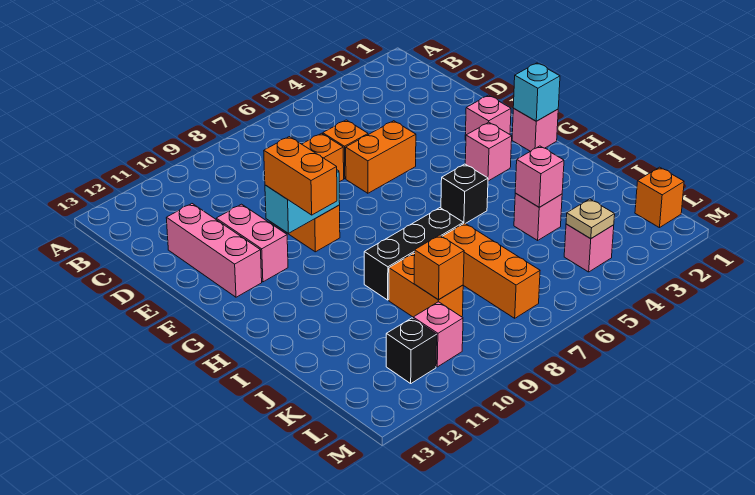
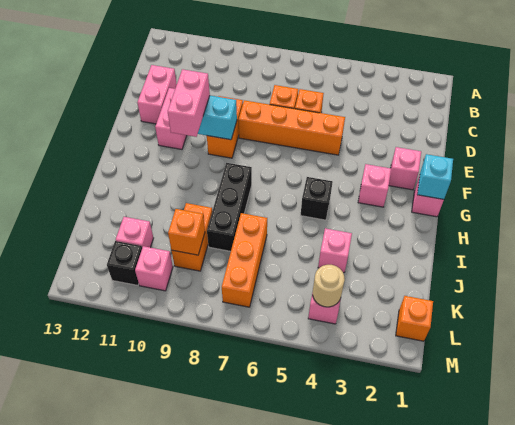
pink brick D12:F12 level 1 -> pink brick D12:E12 level 1
orange brick E5:E6 level 1 -> orange brick E5:E8 level 1
orange brick F10:G10 level 3 -> pink brick F10:G10 level 3
black brick I7:I9 level 1 -> black brick H8:J8 level 1
pink brick J4 level 2 -> pink brick K11 level 1
tan plate L4 level 2 -> tan round brick L4 level 2

